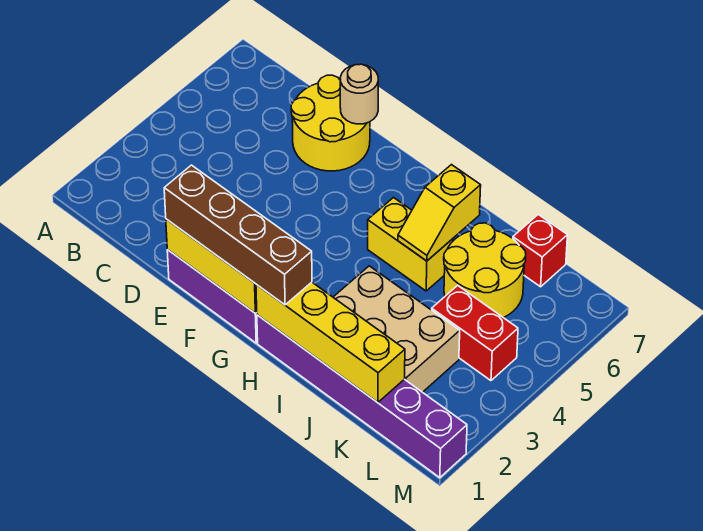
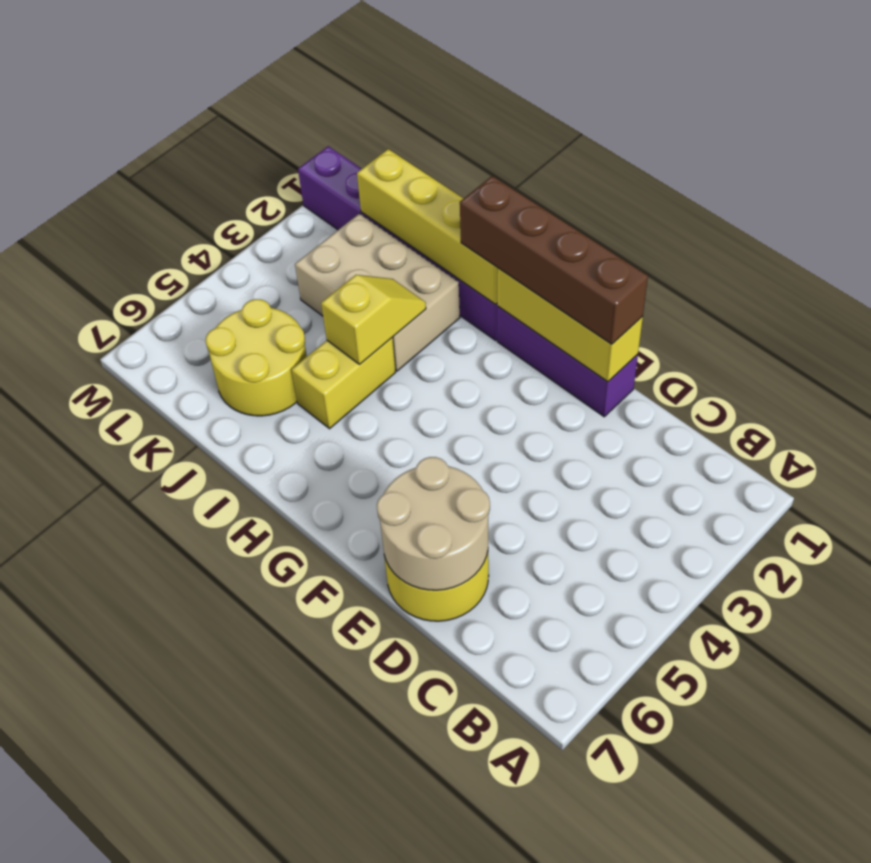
tan round brick E7 level 2 -> tan round brick D6:E7 level 2
yellow brick H5:I5 level 1 -> yellow brick I4:I5 level 1
yellow slope I5:I6 level 2 top 6 -> yellow slope I3:I4 level 2 top 4
red brick K4:L4 level 1 -> none
red brick K7 level 1 -> none

